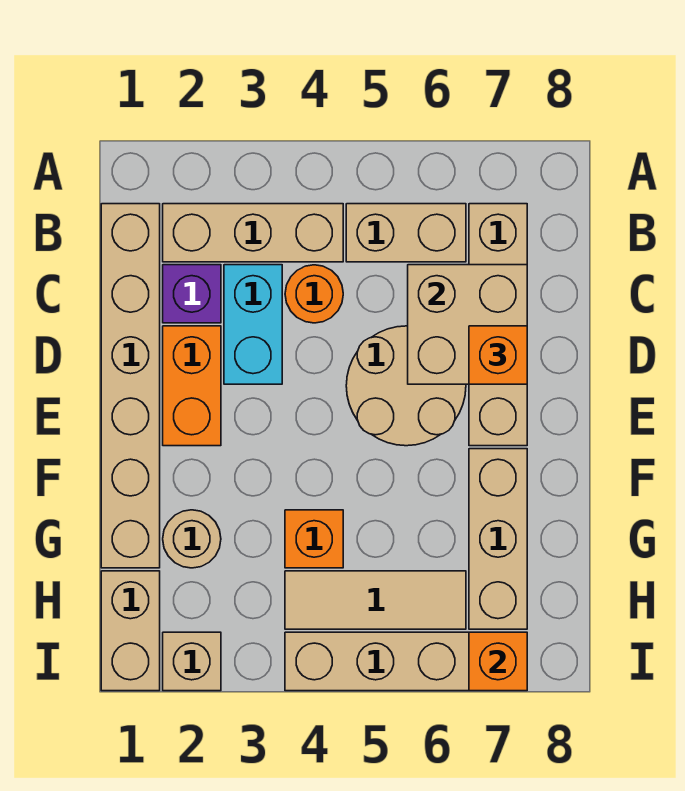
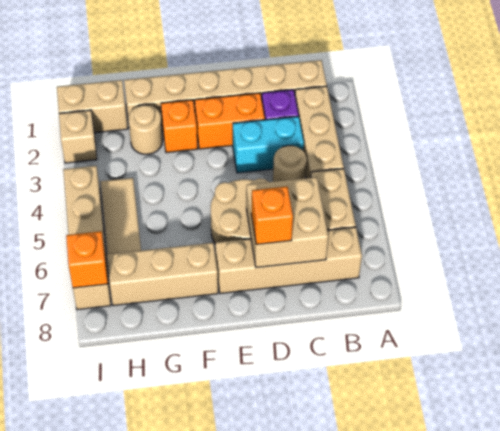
orange round brick C4 level 1 -> tan round brick C4 level 1
orange brick G4 level 1 -> orange brick F2 level 1

